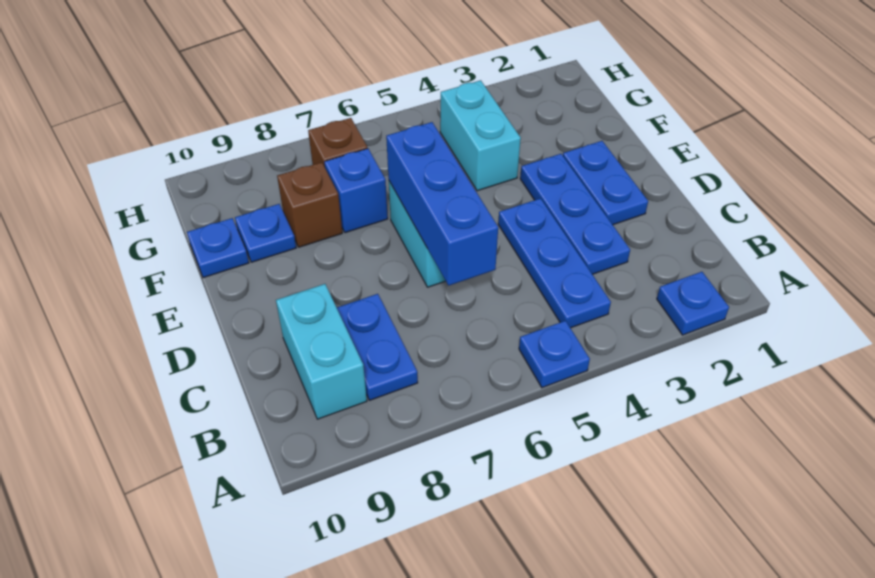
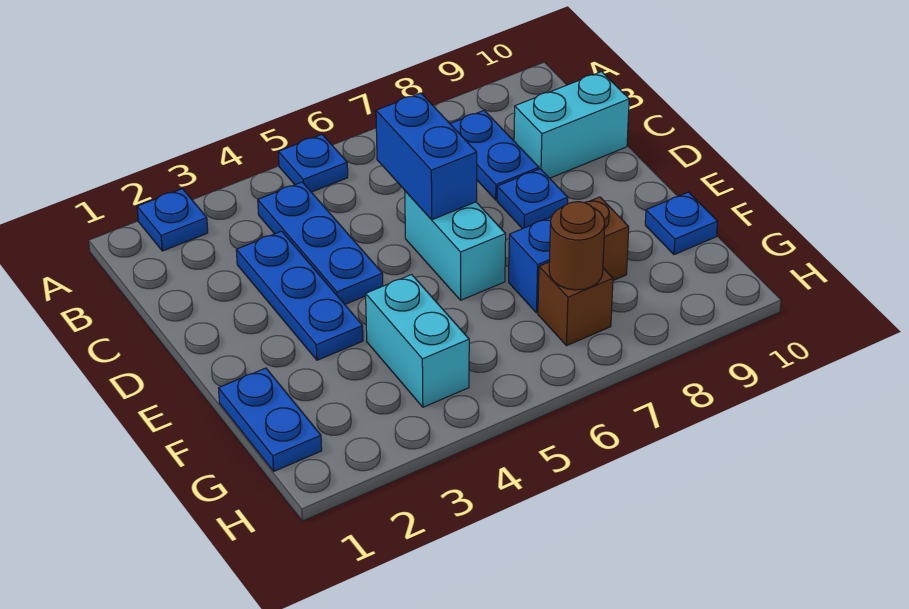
cyan brick B9:C9 level 1 -> cyan brick C9:C10 level 1
blue brick C6:E6 level 2 -> blue brick C6:D6 level 2
blue plate D2:E2 level 1 -> blue plate F1:G1 level 1
blue plate F9 level 1 -> blue plate D8 level 1
none -> brown round brick G7 level 2

